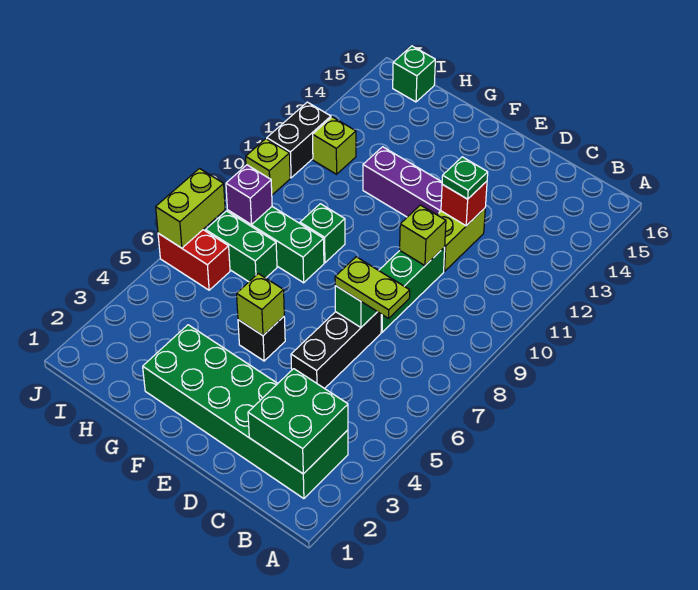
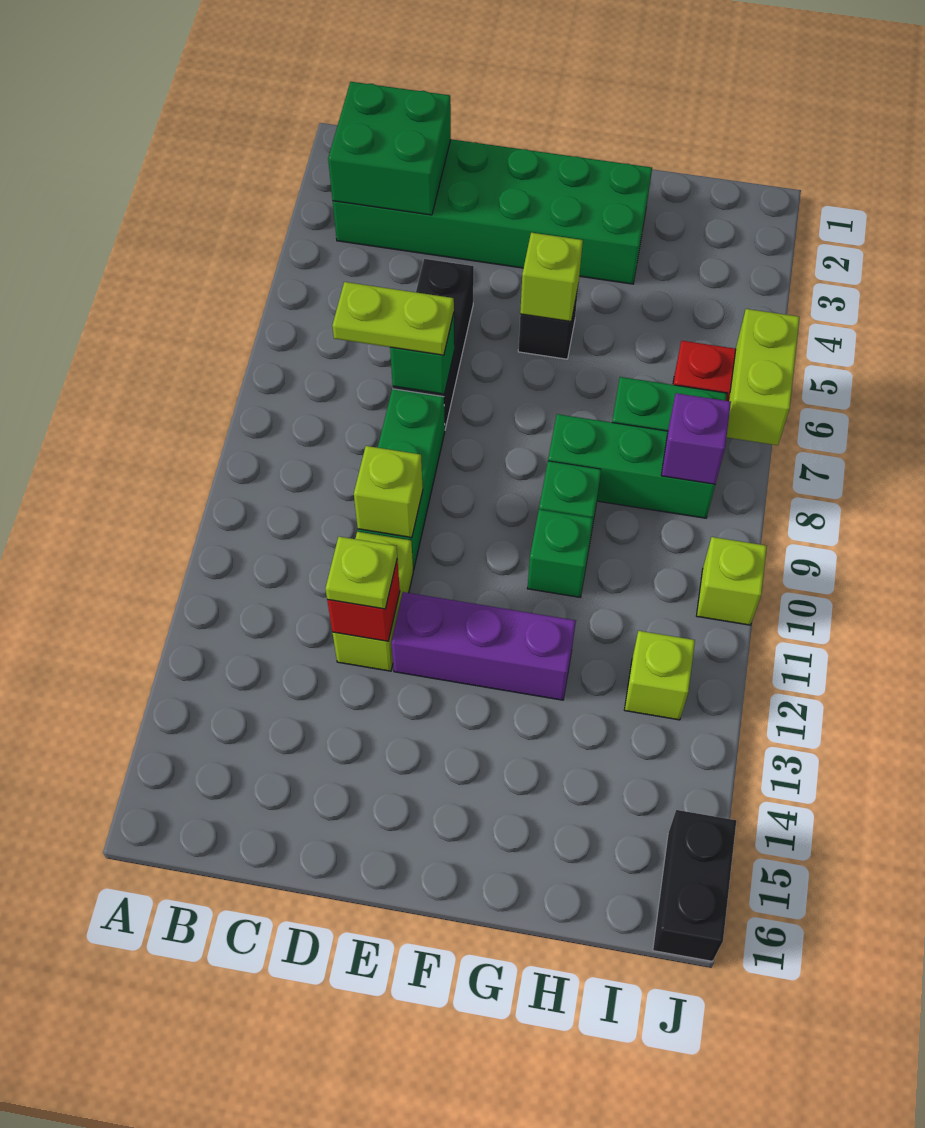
green plate D12 level 3 -> lime plate D12 level 3
green brick I16 level 1 -> green brick G10 level 1
black brick J11:J12 level 1 -> black brick J15:J16 level 1

